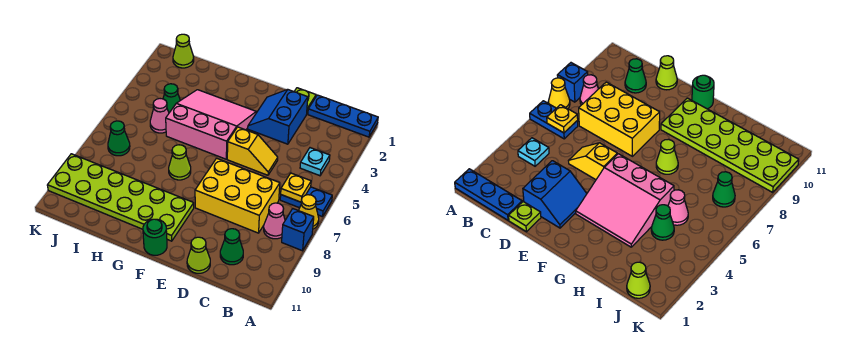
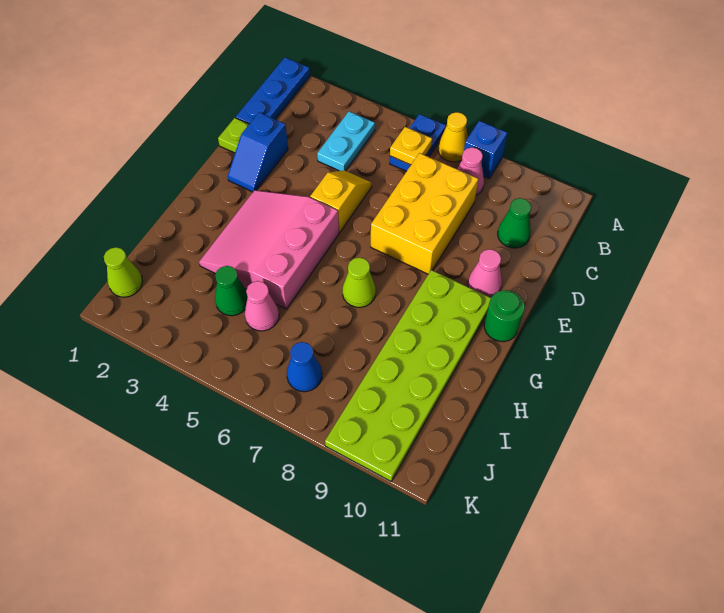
cyan plate B4 level 1 -> cyan plate B4:C4 level 1
blue slope D2:E3 level 1 top D -> blue slope D2:E2 level 1 top D
lime cone D11 level 1 -> none
none -> pink cone E10 level 1
green cone J7 level 1 -> blue cone J7 level 1

